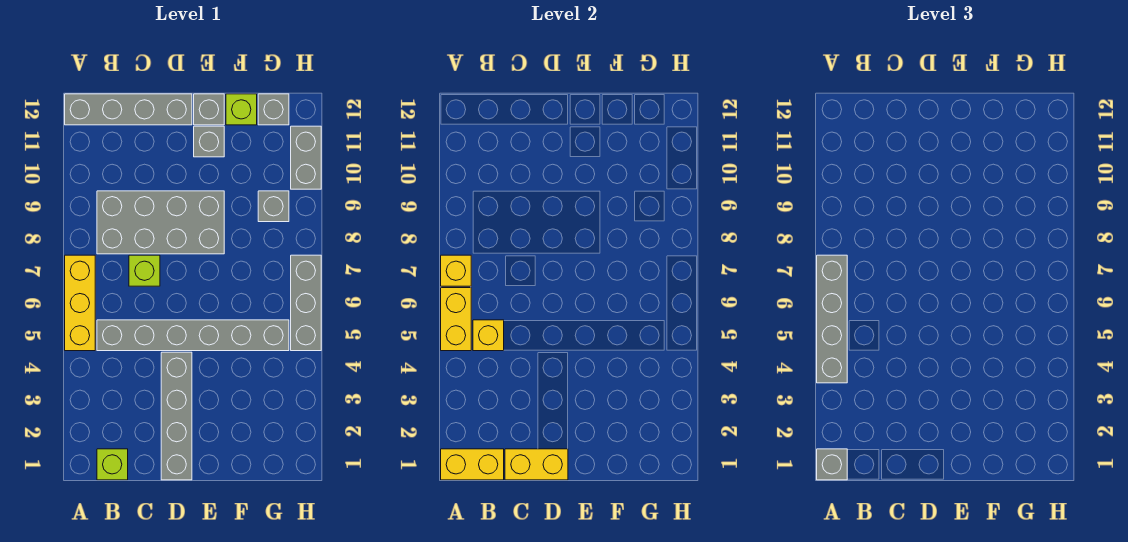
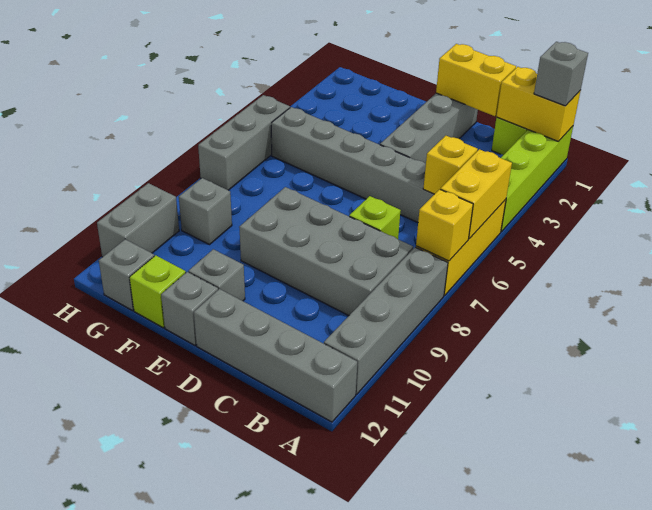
none -> lime brick A1:A4 level 1
grey brick A4:A7 level 3 -> grey brick A8:A11 level 1

